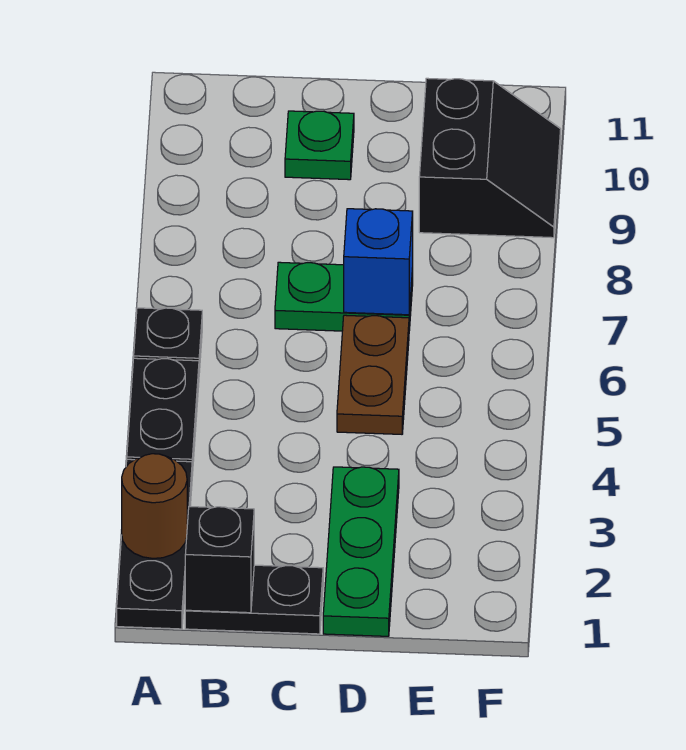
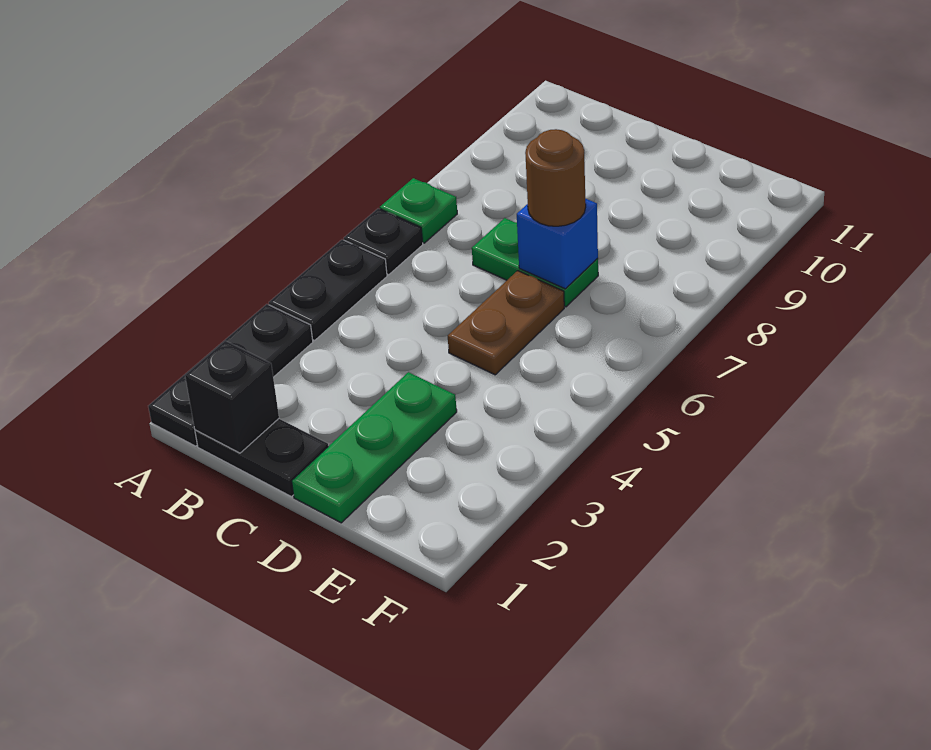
brown round brick A2 level 2 -> brown round brick D7 level 3
green plate C10 level 1 -> green plate A7 level 1
black slope E9:F10 level 1 top E -> none

